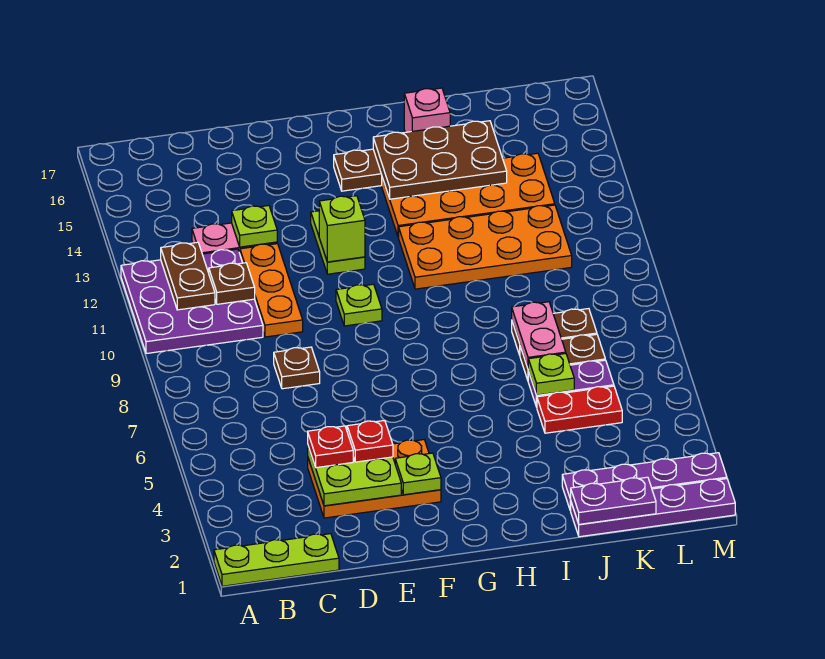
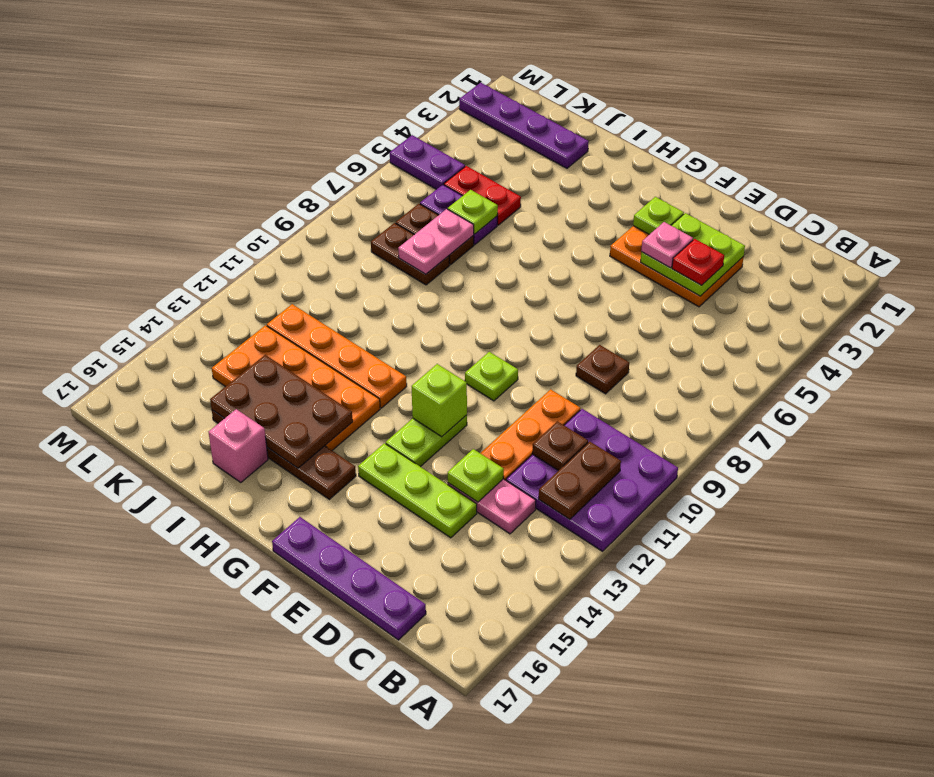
lime plate A1:C1 level 1 -> lime plate D14:F14 level 1
red plate E4 level 3 -> pink plate E4 level 3
orange plate H11:K12 level 1 -> orange plate H12:K12 level 1
purple plate J1:M1 level 1 -> purple plate C17:F17 level 1
purple plate J1:K1 level 2 -> purple plate L5:M5 level 1

